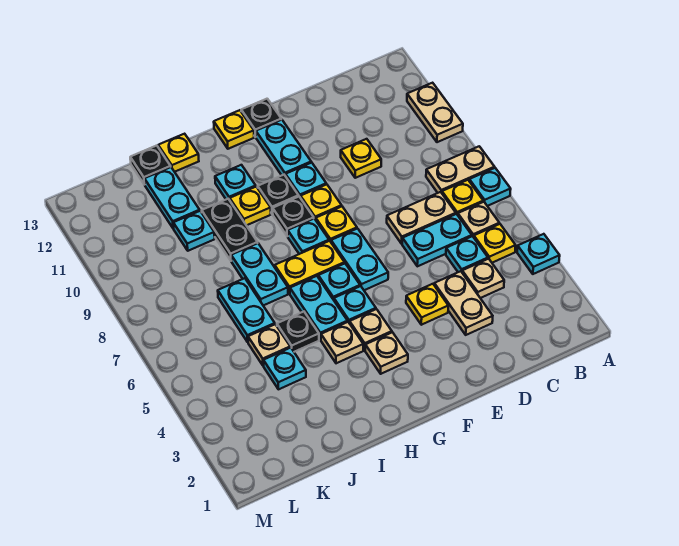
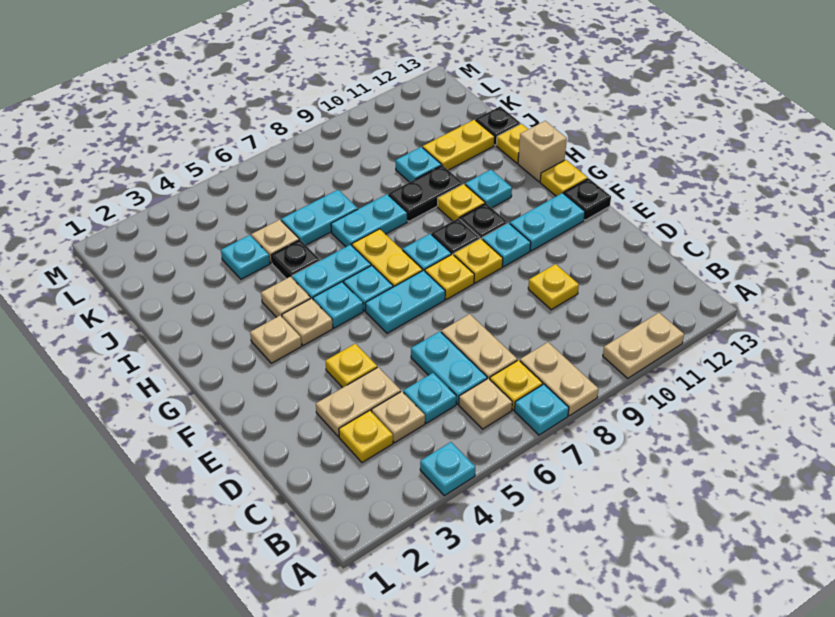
yellow plate B5 level 1 -> yellow plate C3 level 1
none -> tan brick H13 level 1
cyan plate J11:J12 level 1 -> yellow plate J11:J12 level 1

